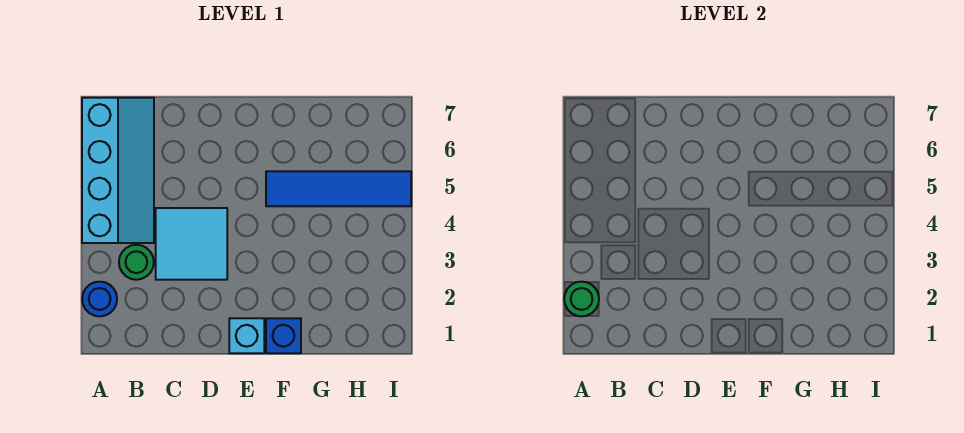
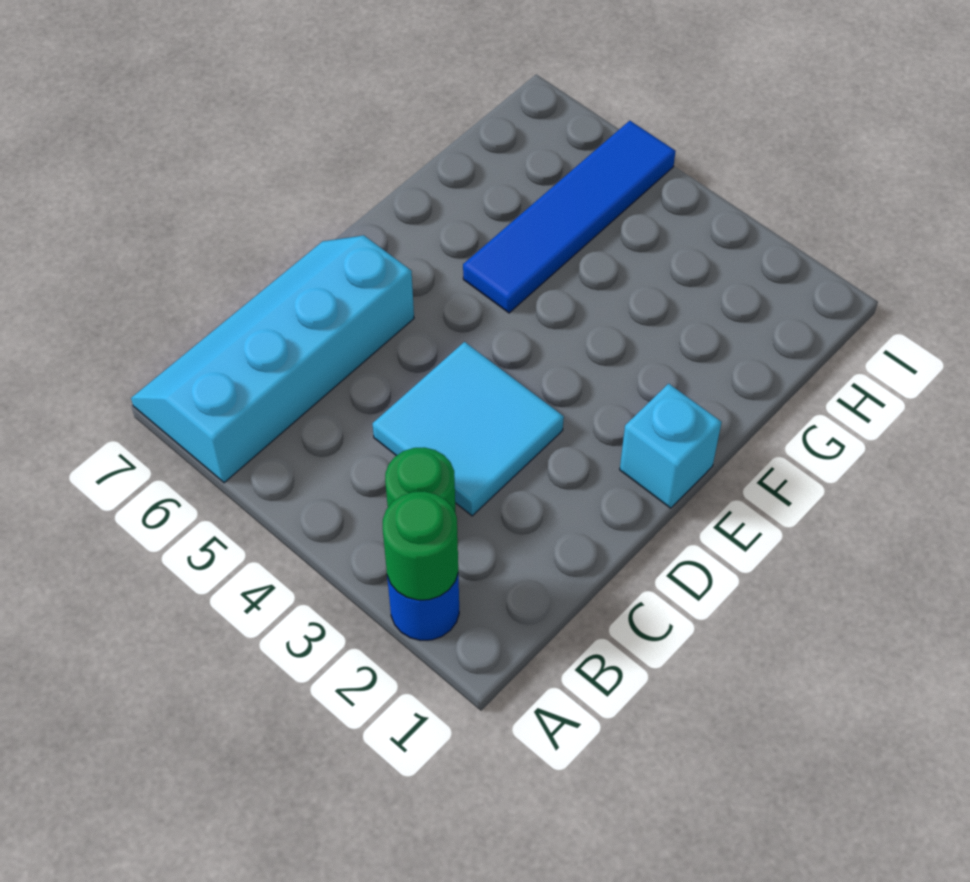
cyan slope A4:B7 level 1 top A -> cyan slope A6:D7 level 1 top 6
blue brick F1 level 1 -> none

